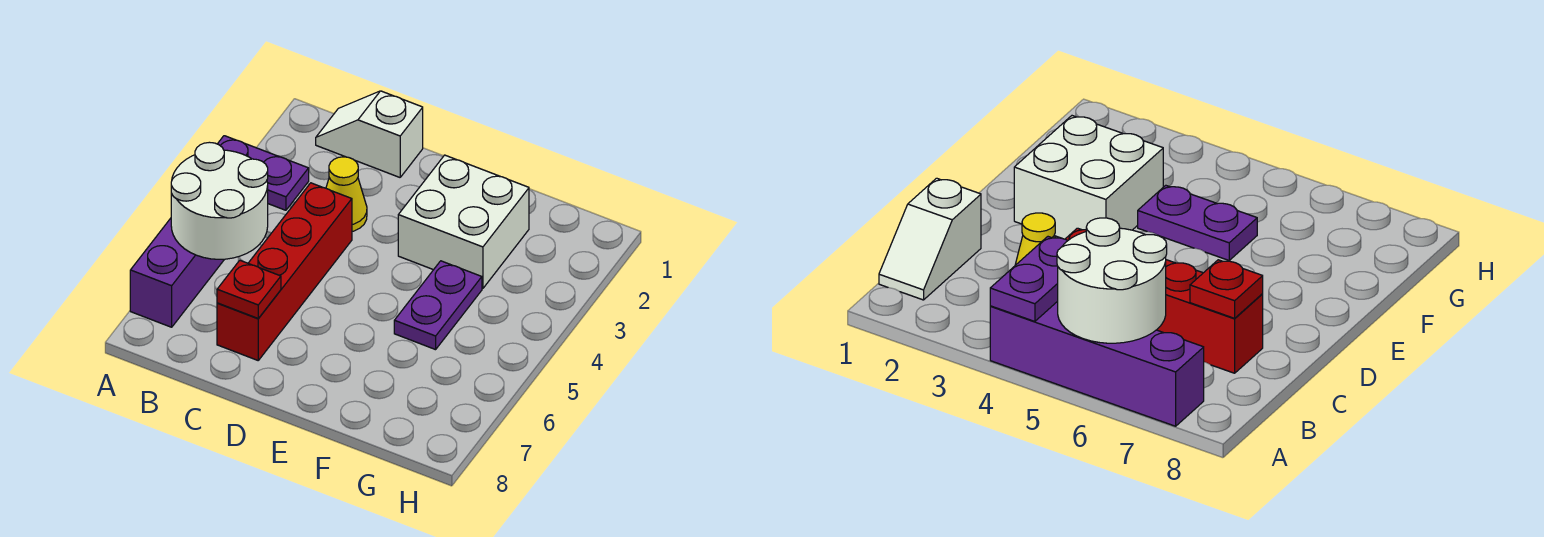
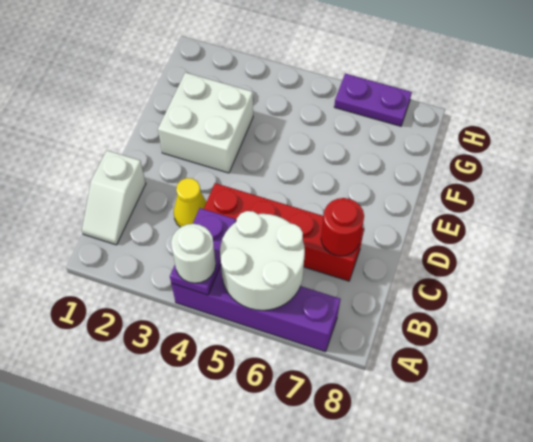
none -> white round brick A4 level 3
red plate C7 level 2 -> red round brick C7 level 2
purple plate F4:F5 level 1 -> purple plate H6:H7 level 1

